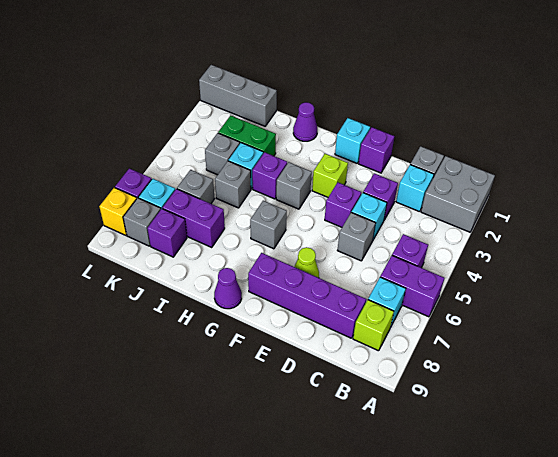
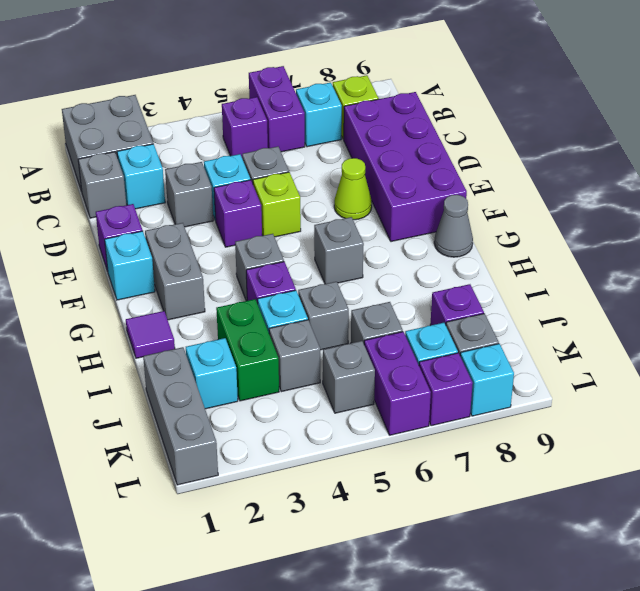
purple brick C8:F8 level 1 -> purple brick C8:F9 level 1
purple brick D3 level 1 -> grey brick D3 level 1
none -> grey brick F2:G2 level 1
lime brick F3 level 1 -> lime brick E5 level 1
purple cone G9 level 1 -> grey cone G9 level 1
purple cone H1 level 1 -> purple tile H1 level 1
purple brick I7:J7 level 1 -> purple brick K6:L6 level 1
none -> cyan brick J2 level 1
none -> grey brick K5 level 1
yellow brick L8 level 1 -> cyan brick L8 level 1

